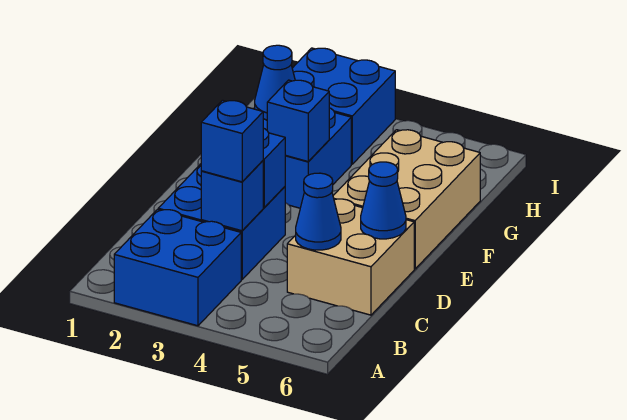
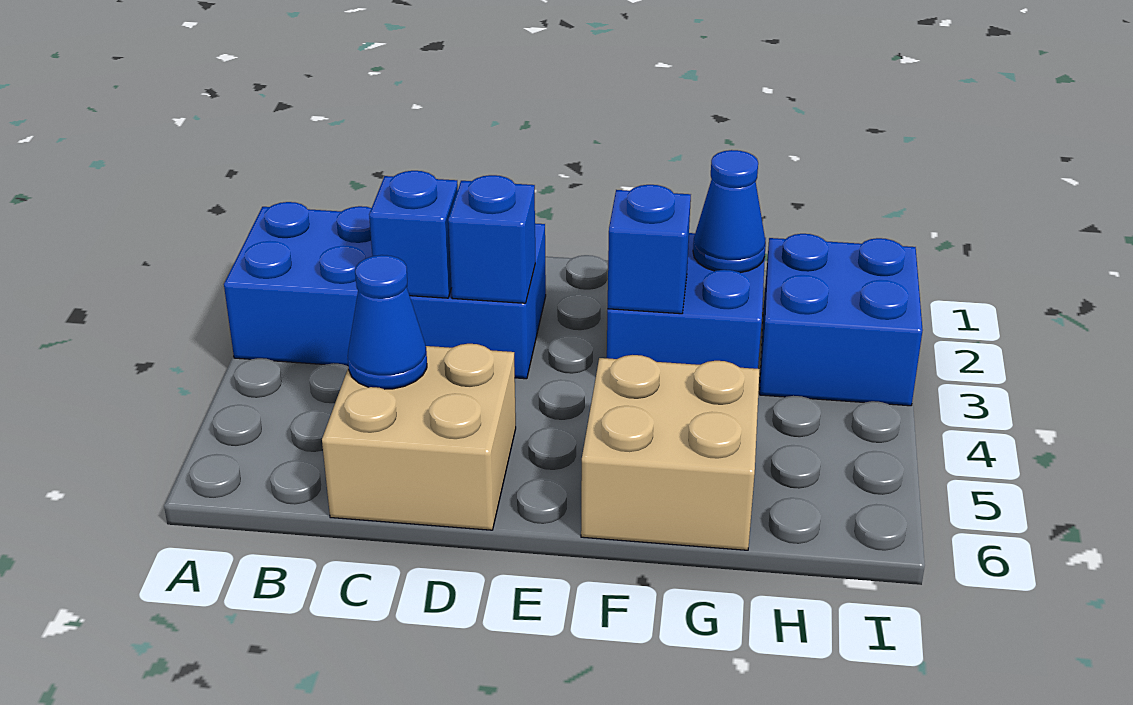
blue brick C3 level 3 -> none
blue cone D6 level 2 -> none
tan brick E5:G6 level 1 -> tan brick F5:G6 level 1

